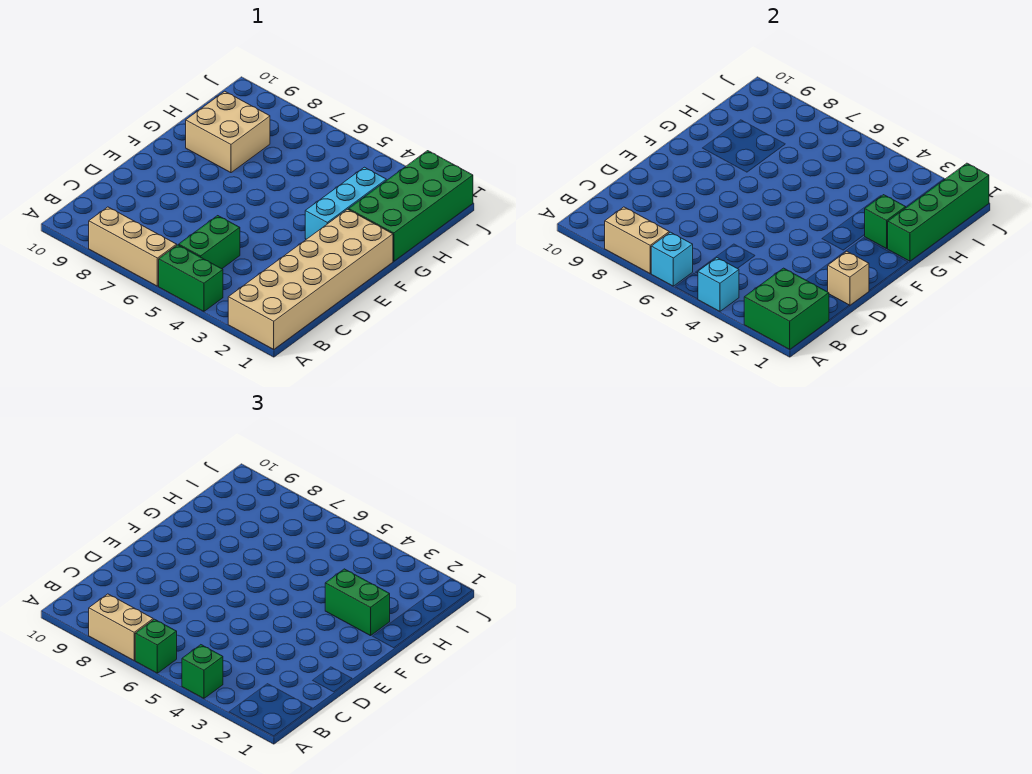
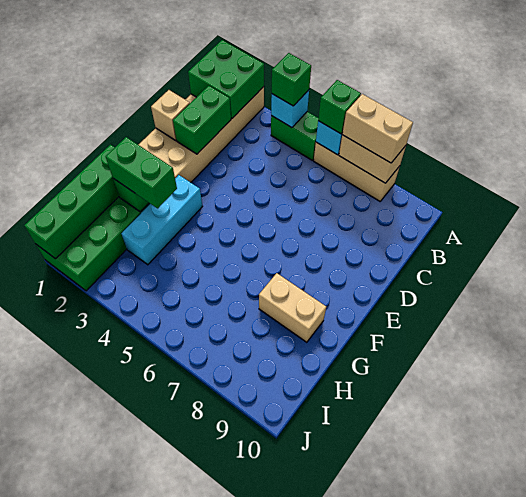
green brick B5:C5 level 1 -> green brick C2:D2 level 2
tan brick G8:H9 level 1 -> tan brick G8:G9 level 1

